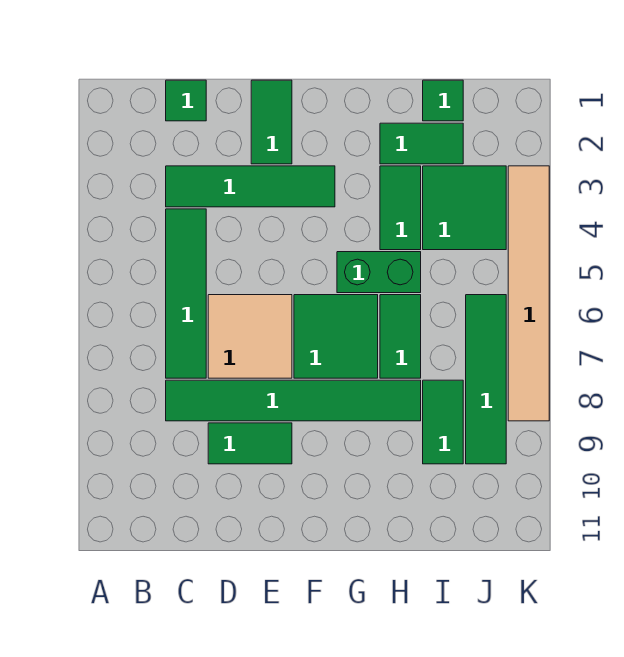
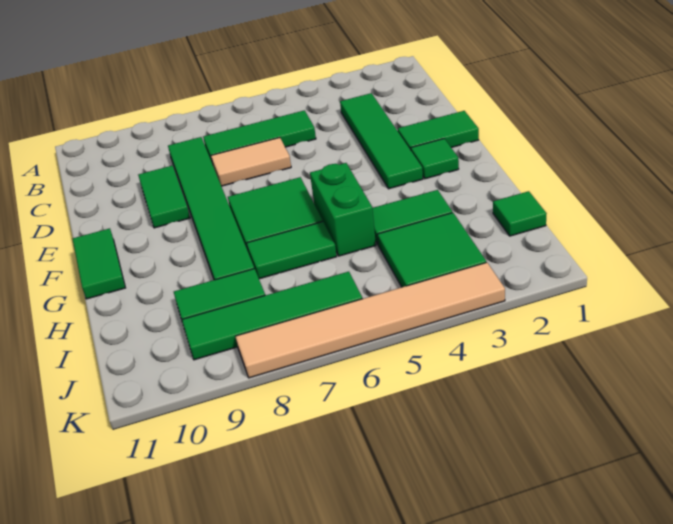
green tile C1 level 1 -> green tile F2 level 1
green tile C4:C7 level 1 -> green tile C5:C7 level 1
tan tile D6:E7 level 1 -> tan tile D6:D7 level 1
green tile H2:I2 level 1 -> green tile F11:G11 level 1

